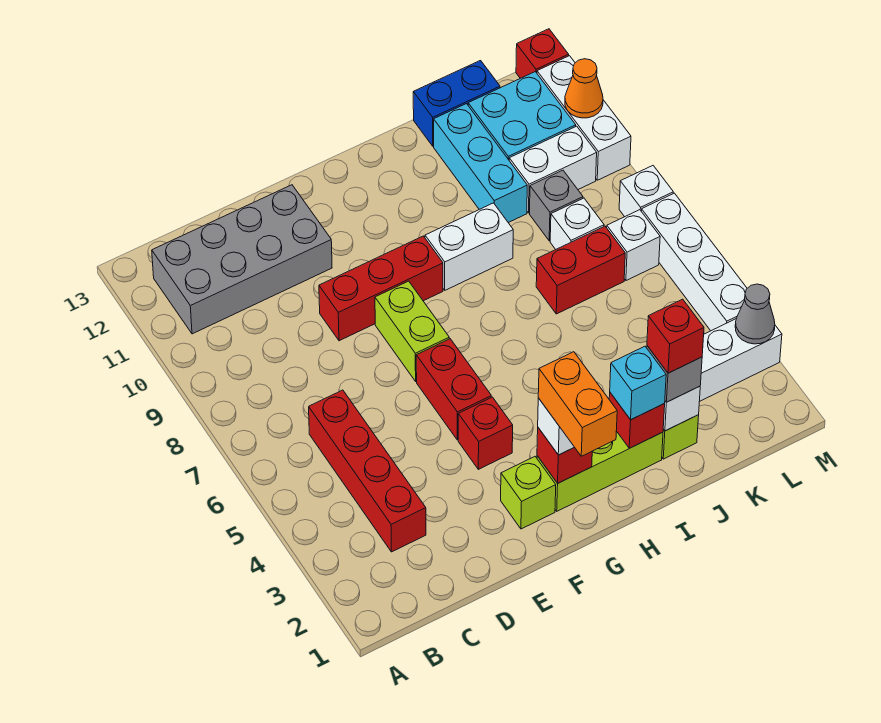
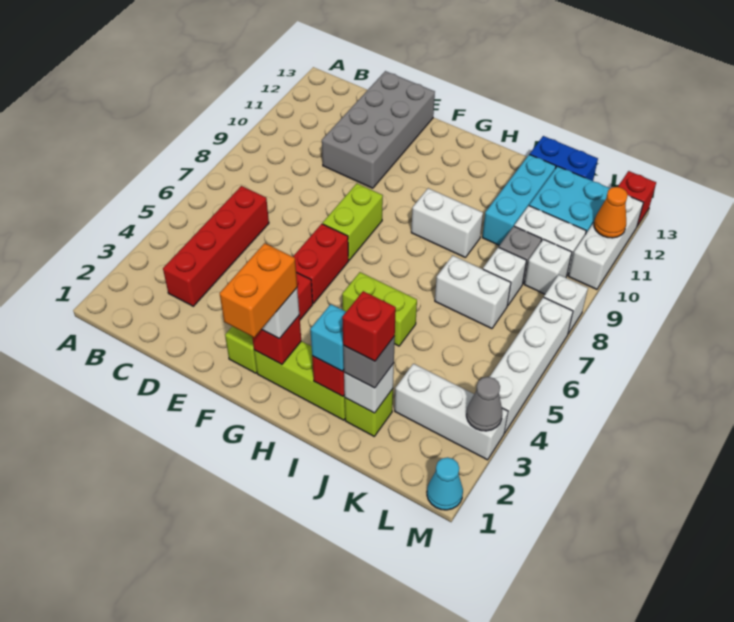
grey brick B11:E12 level 1 -> grey brick D10:E13 level 1
red brick E9:G9 level 1 -> none
none -> lime brick H5:I5 level 1
red brick J7:K7 level 1 -> white brick J7:K7 level 1
white brick L7 level 1 -> white brick L9 level 1
none -> cyan cone M1 level 1

